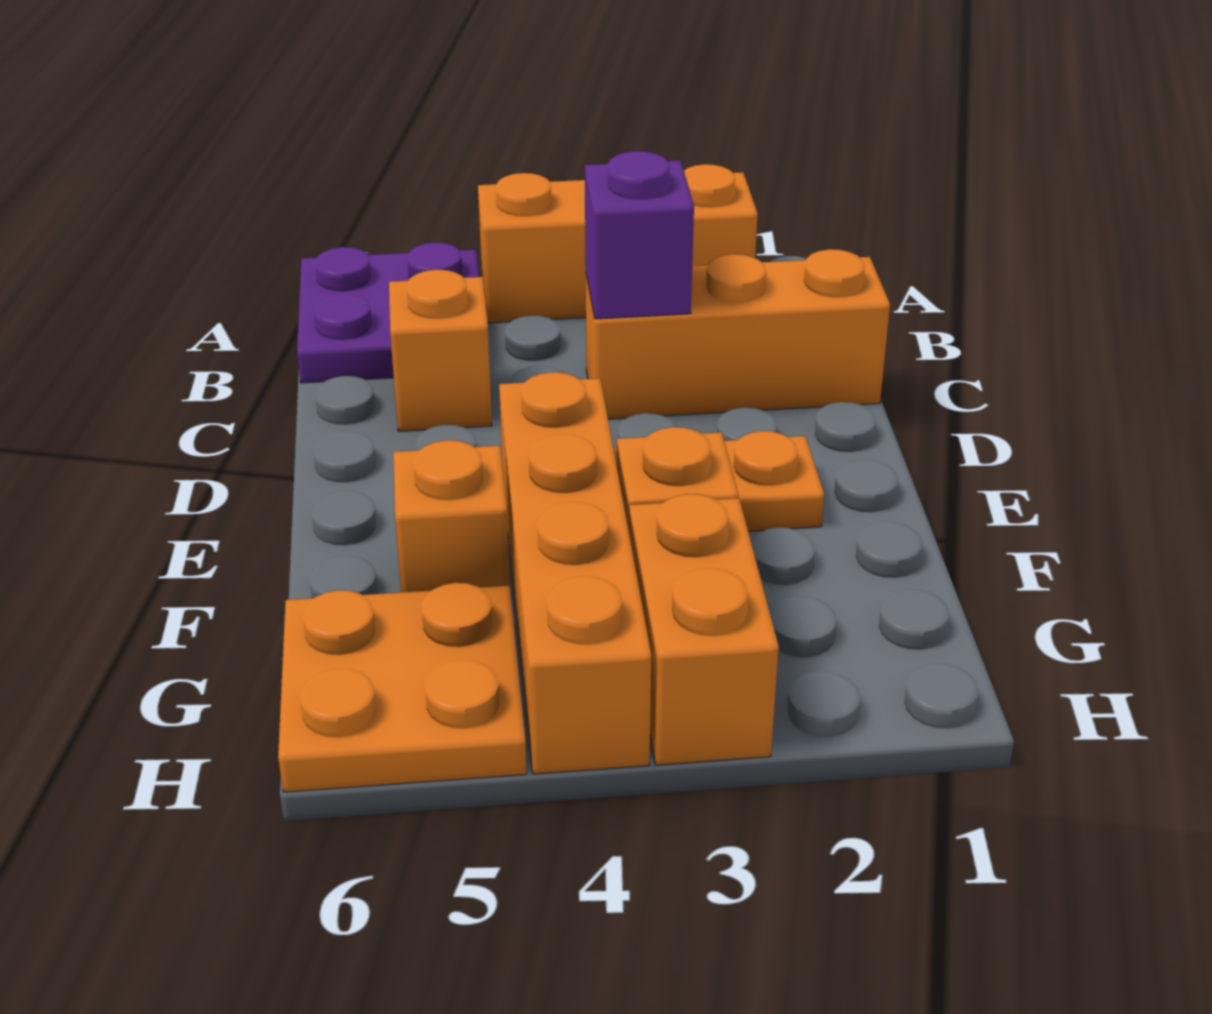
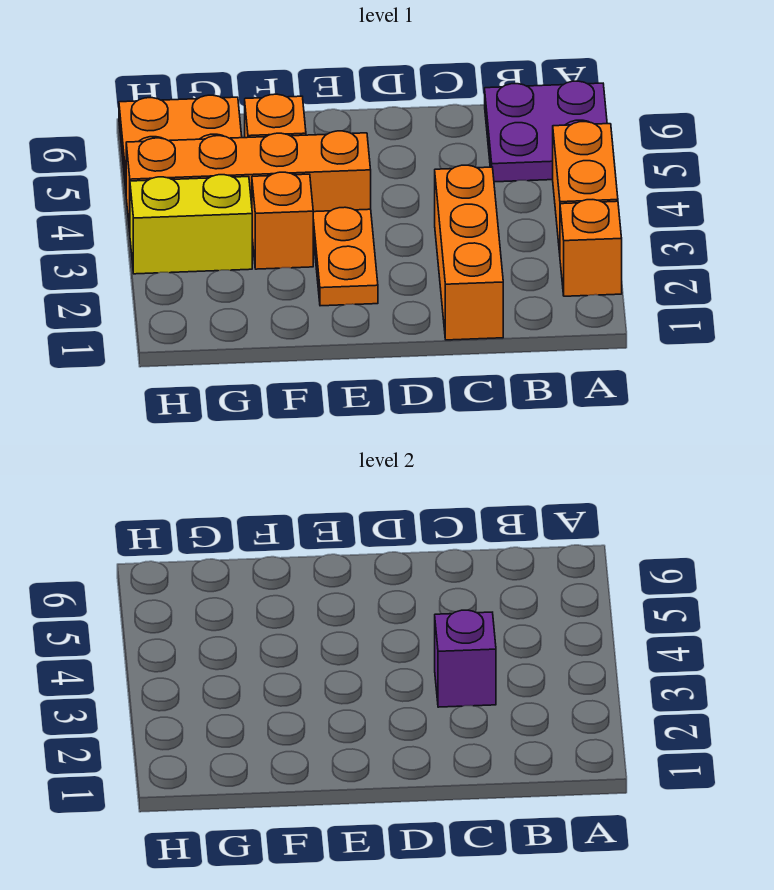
orange brick C5 level 1 -> none
orange brick G3:H3 level 1 -> yellow brick G3:H3 level 1

